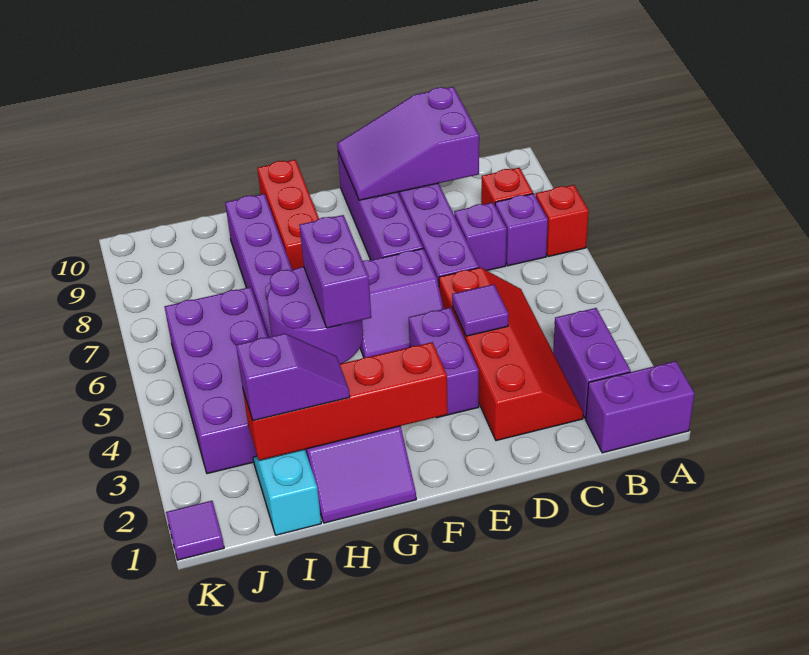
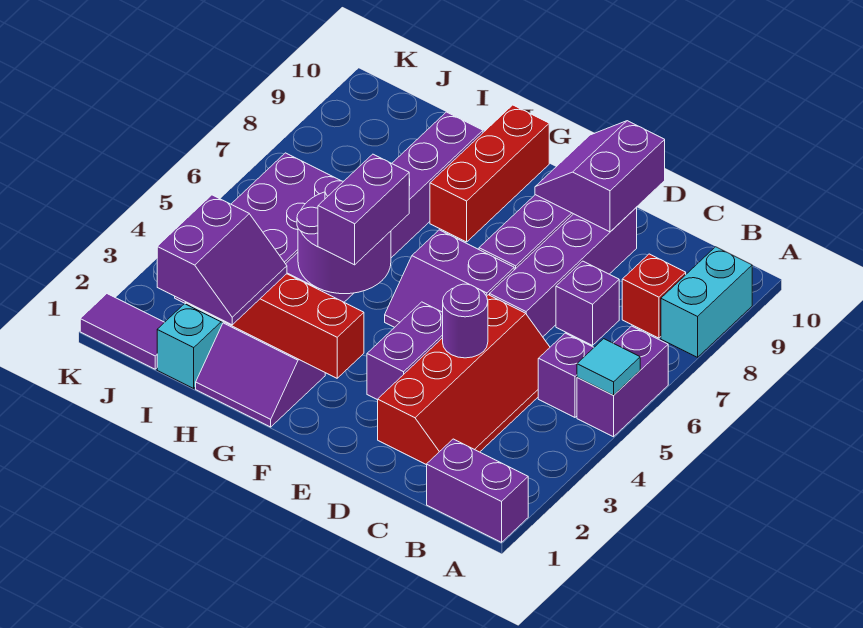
none -> cyan tile A5 level 2
red brick A7 level 1 -> none
none -> cyan brick A8:A9 level 1
purple brick B2:B3 level 1 -> purple brick A5:A6 level 1
purple brick B7 level 1 -> purple brick B5 level 1
purple slope C9:E10 level 2 top C -> purple slope D9:E10 level 2 top D
purple tile D4 level 2 -> purple round brick D4 level 2
purple slope H2:I2 level 3 top I -> purple slope H1:I2 level 3 top I
purple tile K1 level 1 -> purple tile J1:K1 level 1

